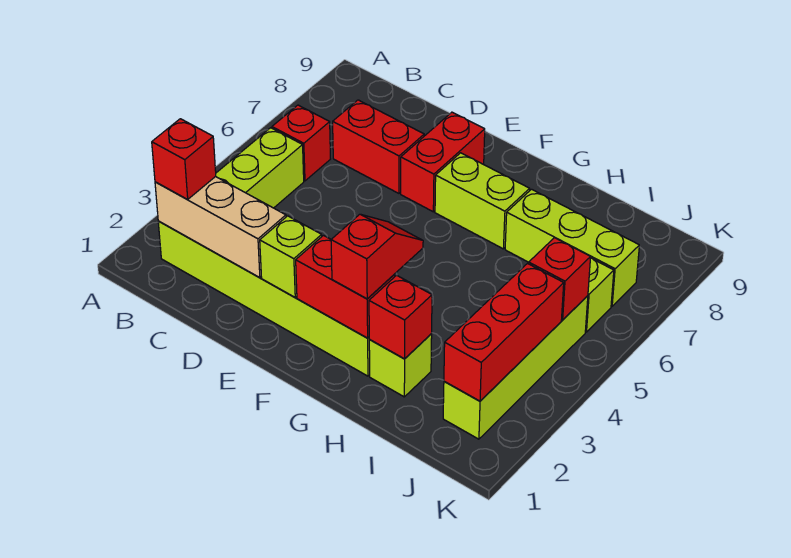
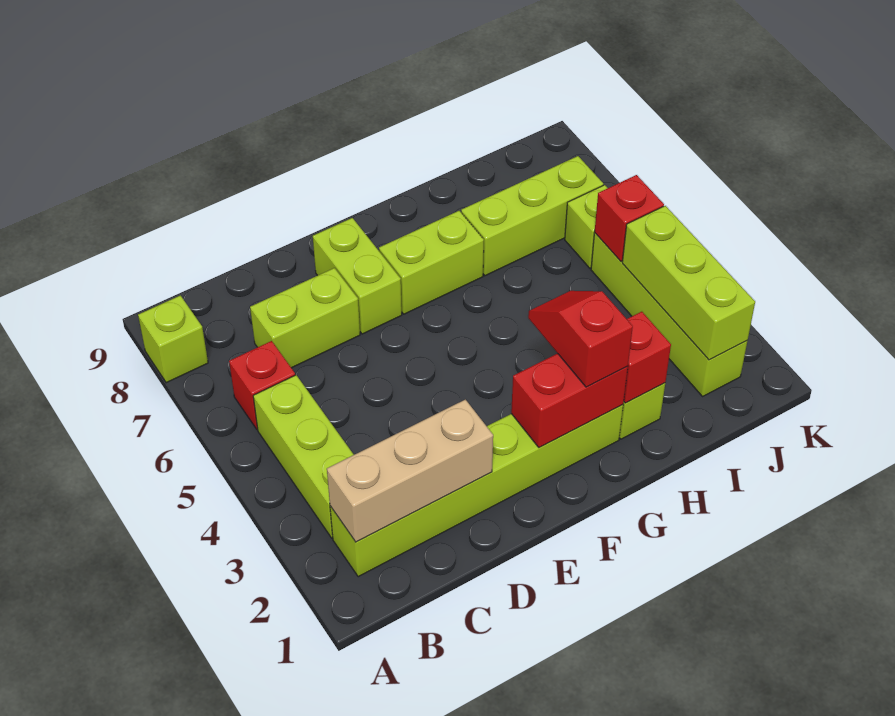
red brick B2 level 3 -> none
red brick C7:D7 level 1 -> lime brick C7:D7 level 1
lime brick E2 level 2 -> lime brick A8 level 1
red brick E7:E8 level 1 -> lime brick E7:E8 level 1
red brick J2:J4 level 2 -> lime brick J2:J4 level 2

